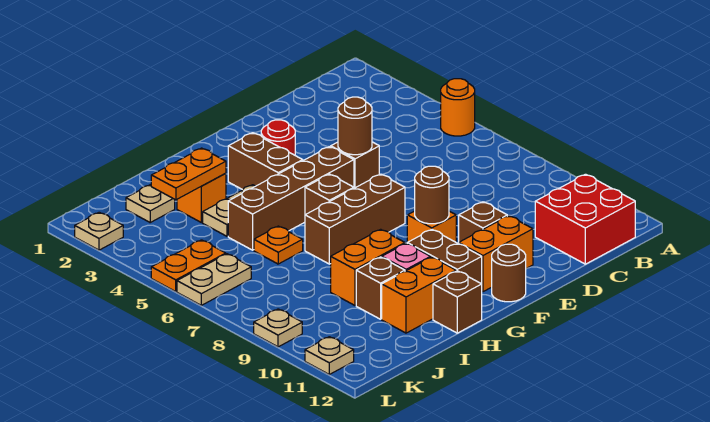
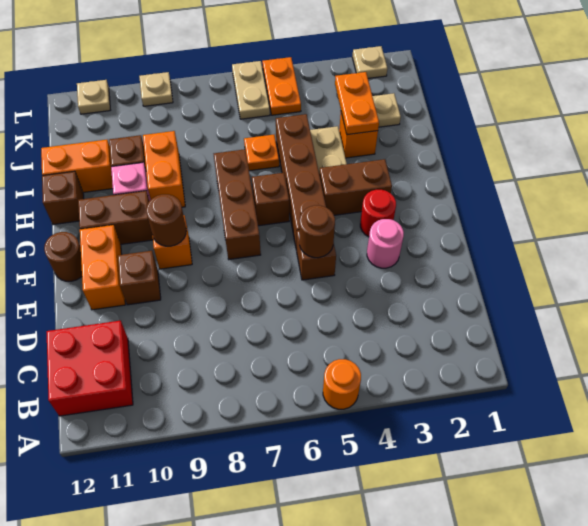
none -> pink round brick E3 level 1
orange brick H11:I11 level 1 -> orange brick I11:I12 level 1

